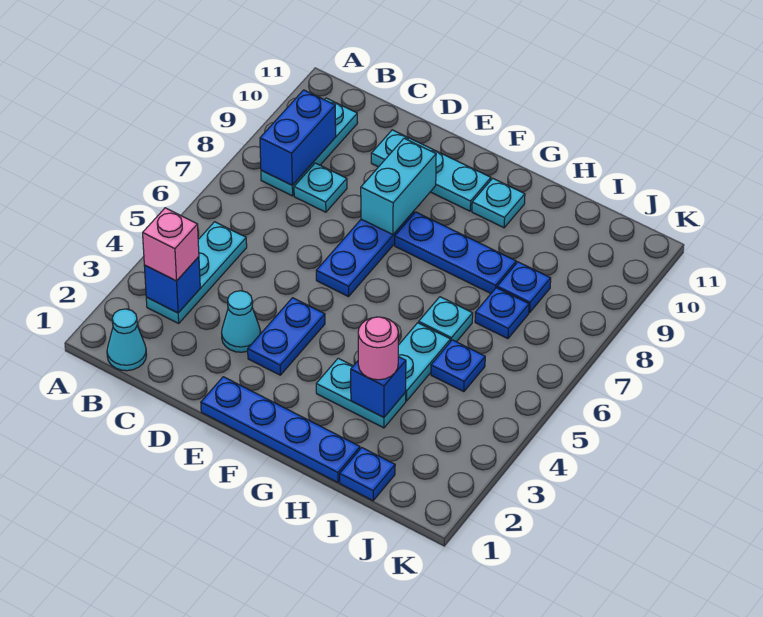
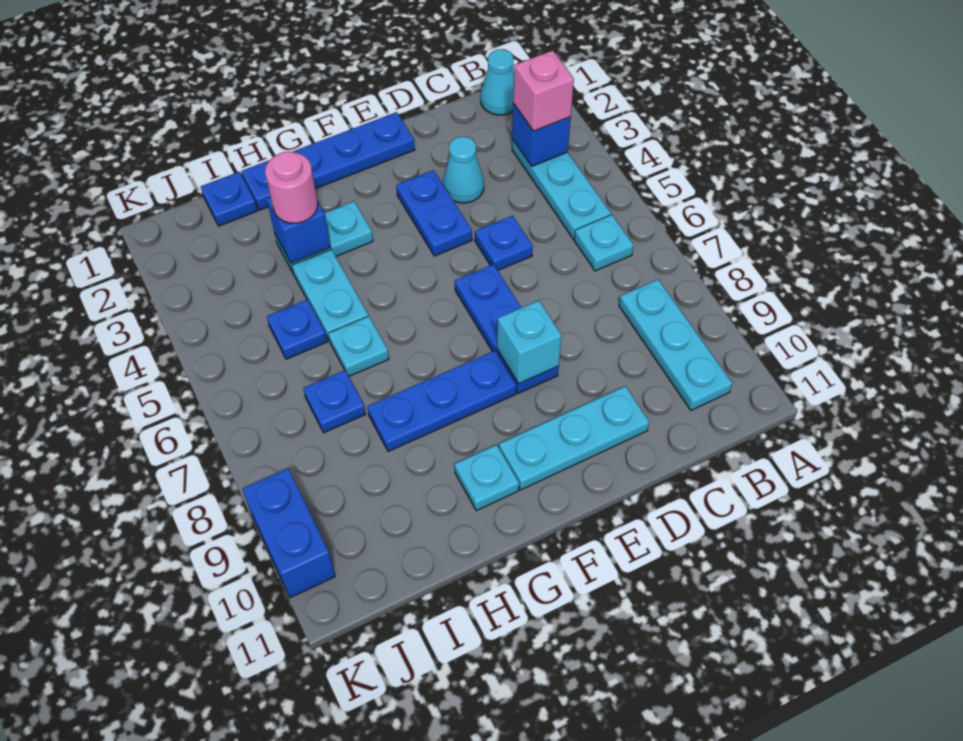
blue brick B8:B9 level 2 -> blue brick K9:K10 level 1
cyan plate C8 level 1 -> cyan plate B6 level 1
cyan brick E8:E9 level 2 -> cyan brick E8 level 2
blue plate I8 level 1 -> blue plate D5 level 1

